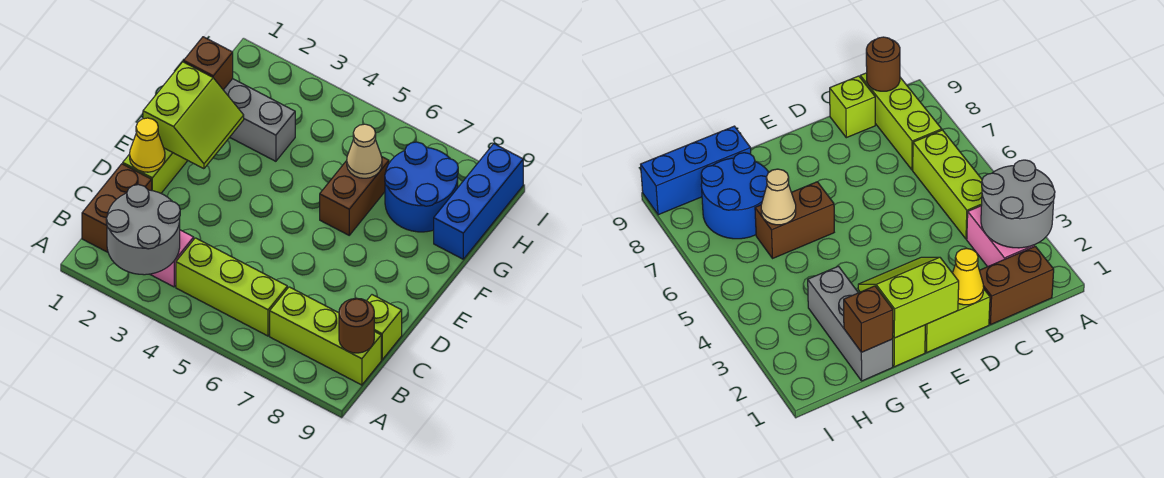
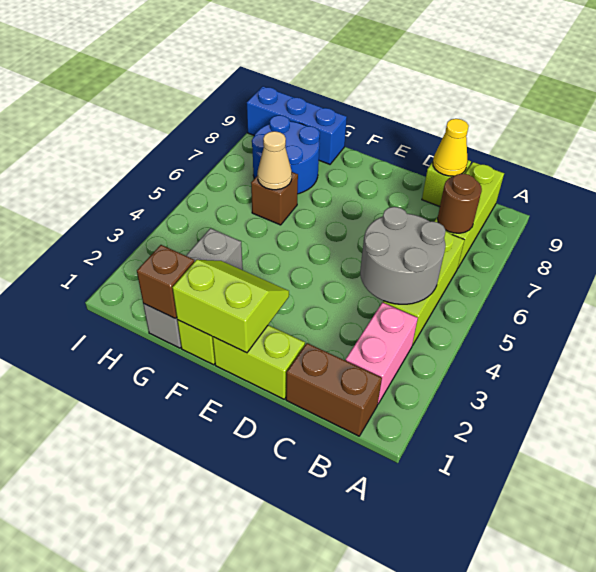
grey round brick A2:B3 level 2 -> grey round brick B4:C5 level 2
brown round brick B9 level 2 -> brown round brick B7 level 2
yellow cone D1 level 2 -> yellow cone C9 level 2
brown brick F6:G6 level 1 -> brown brick G6 level 1

